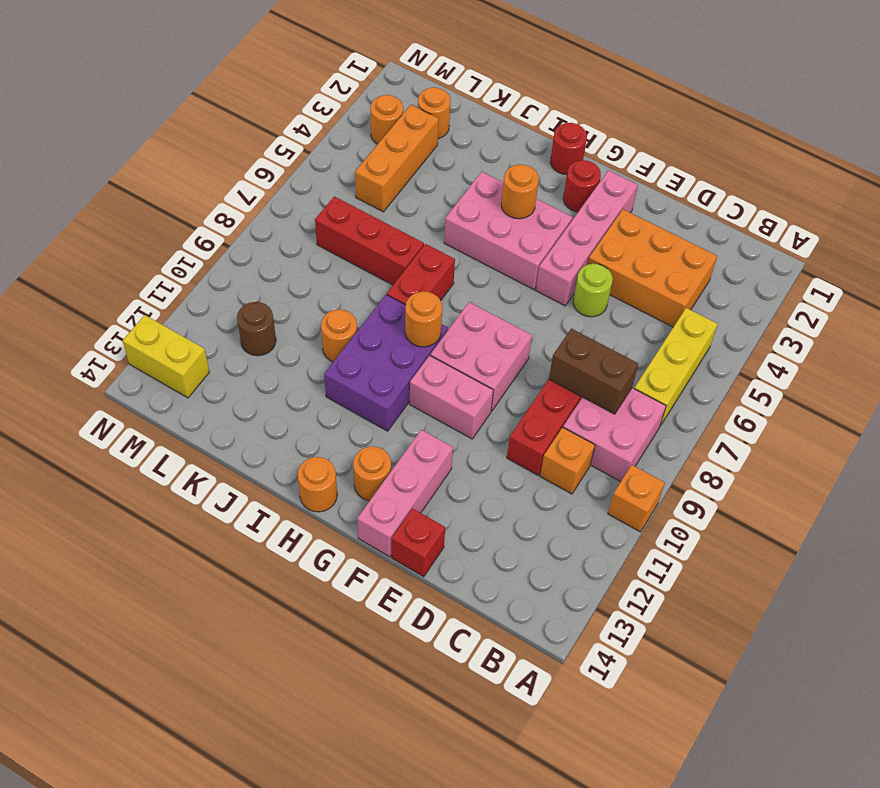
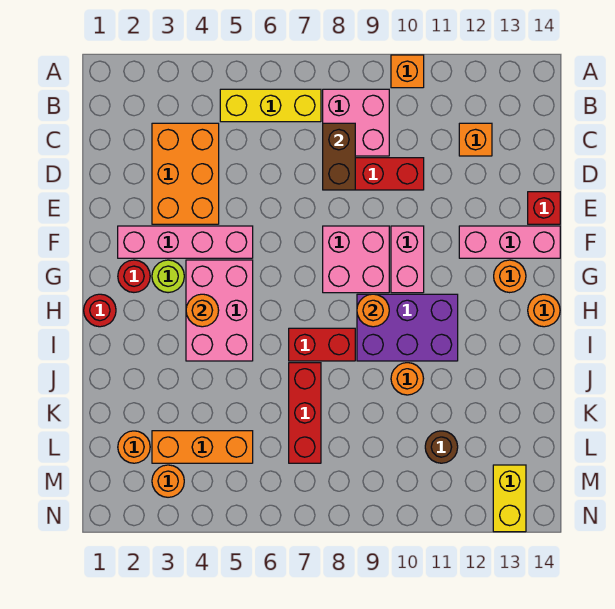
orange brick C10 level 1 -> orange brick C12 level 1
lime round brick E5 level 1 -> lime round brick G3 level 1

